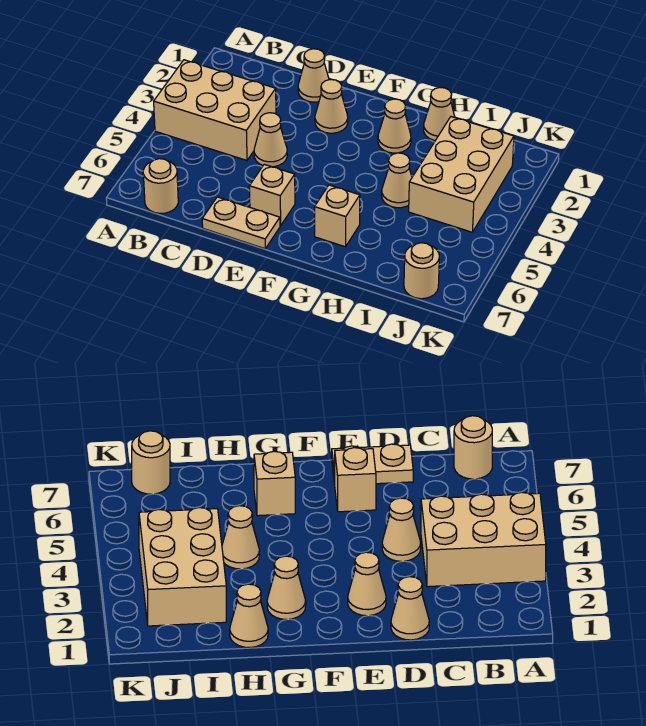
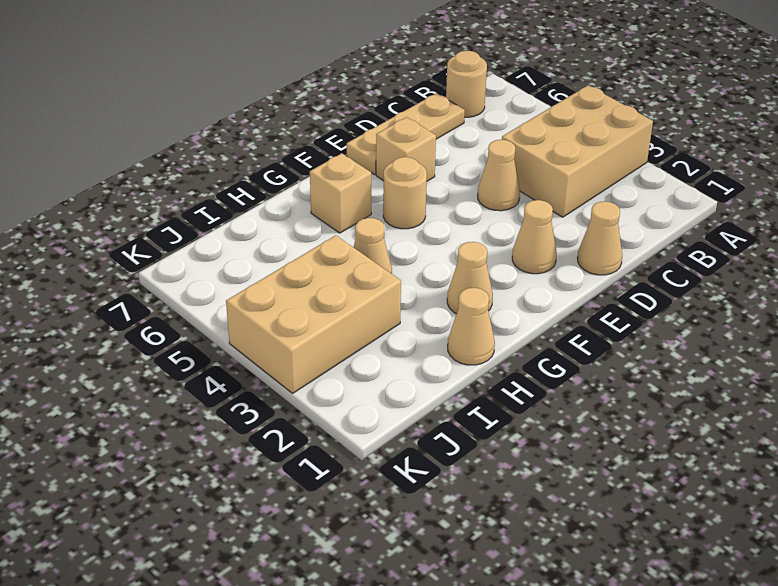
tan plate D7:E7 level 1 -> tan plate C7:E7 level 1
tan brick I2:J4 level 1 -> tan brick I3:K4 level 1
tan round brick J7 level 1 -> tan round brick F5 level 1

